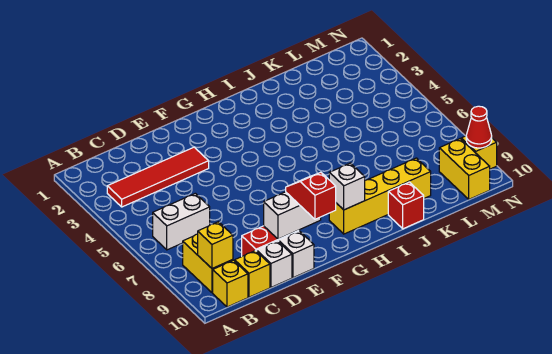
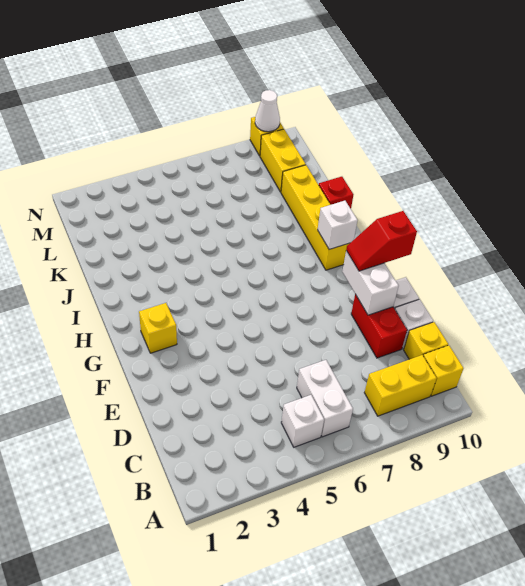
red tile B3:E3 level 1 -> none
none -> white brick B5 level 1
yellow brick B9 level 2 -> yellow brick G2 level 1
yellow brick M9:M10 level 1 -> yellow brick L9:M9 level 1
red cone N9 level 2 -> white cone N9 level 2

